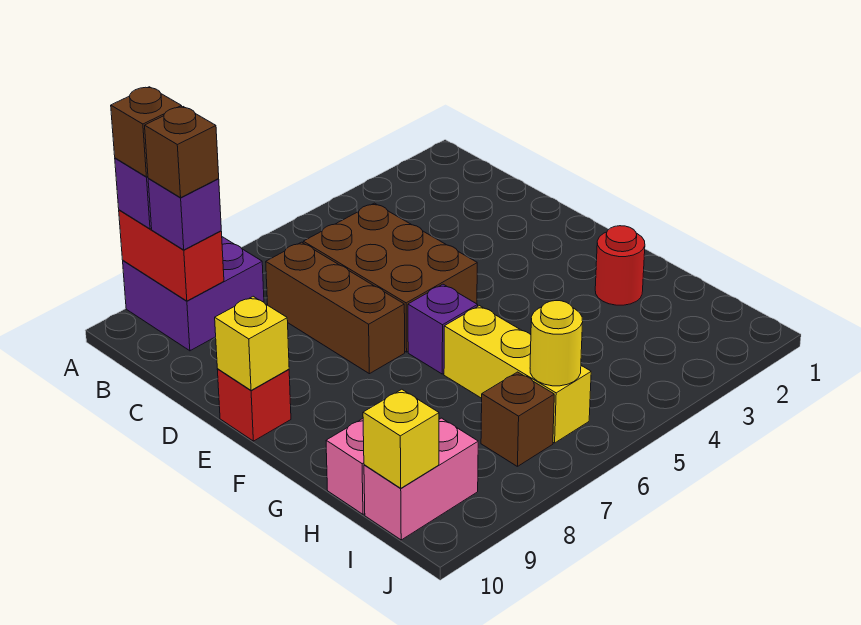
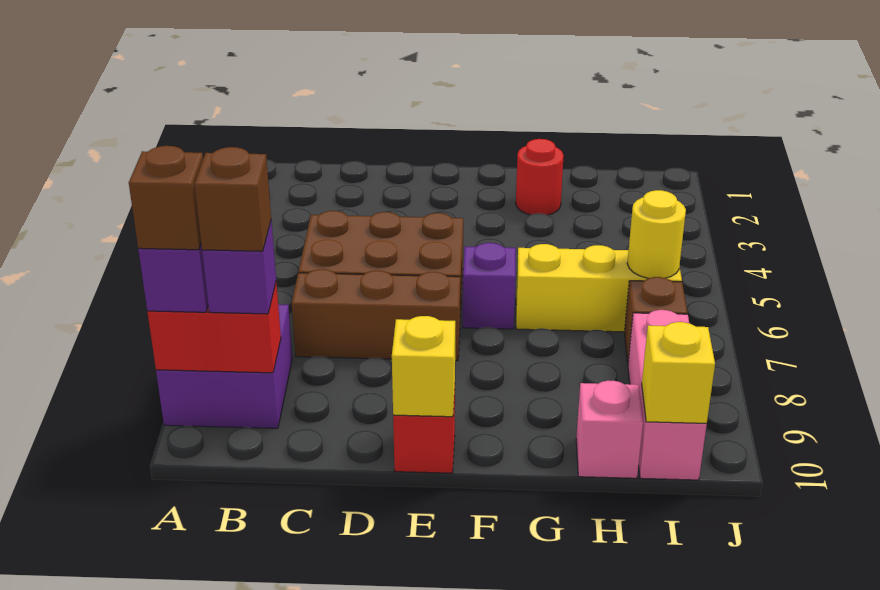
pink brick I9:I10 level 1 -> pink brick I8:I10 level 1

